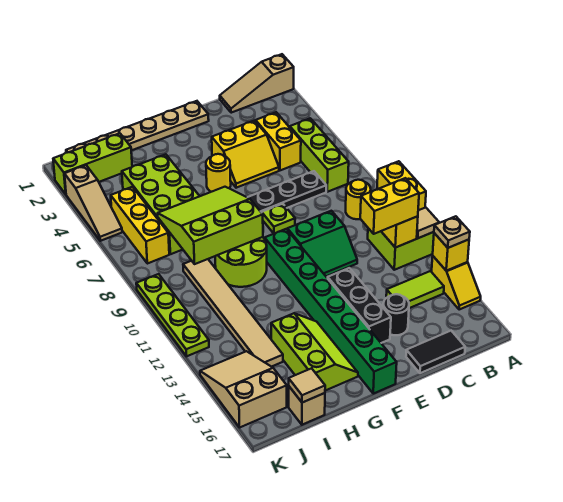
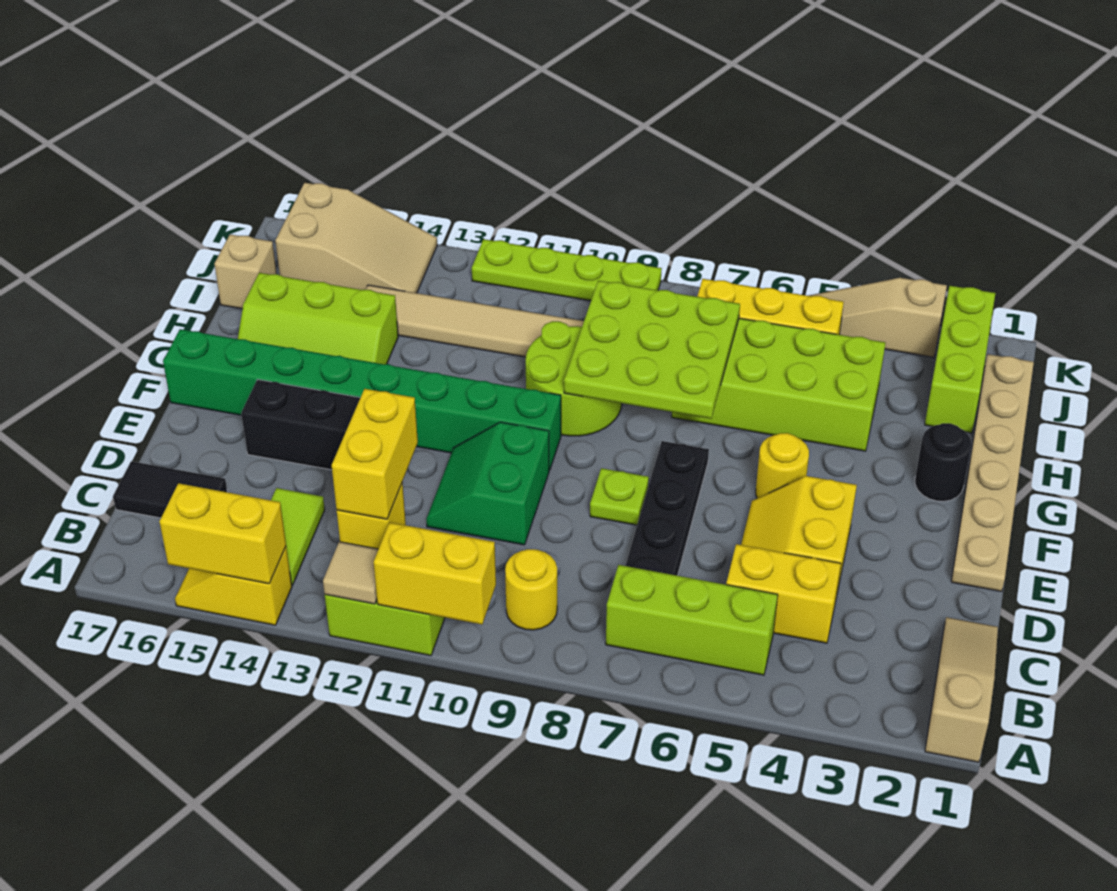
yellow brick A14 level 2 -> yellow brick A14:A15 level 2
tan plate A14 level 3 -> none
black tile C17:D17 level 1 -> black tile C16:C17 level 1
black round brick D15 level 1 -> black round brick G2 level 1
lime slope G7:I9 level 2 top 9 -> lime plate G7:I9 level 2
tan tile I17 level 2 -> none

